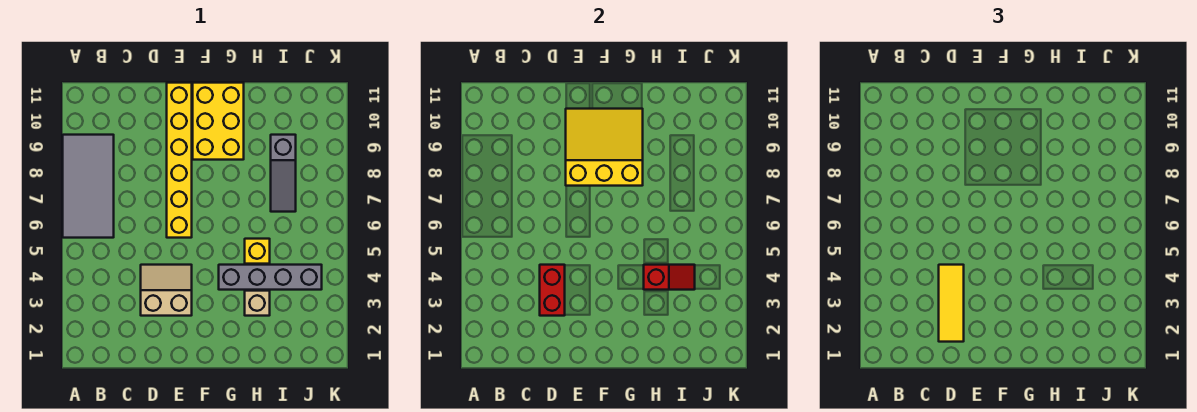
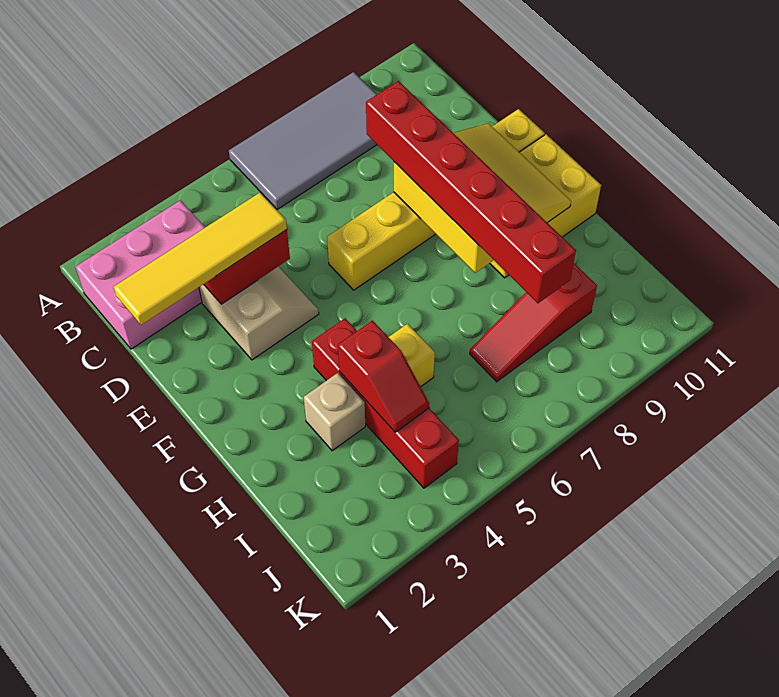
none -> pink brick B1:C3 level 1
yellow tile D2:D4 level 3 -> yellow tile D1:D4 level 3
none -> red brick D8:I8 level 3
grey brick G4:J4 level 1 -> red brick G4:J4 level 1
grey slope I7:I9 level 1 top 9 -> red slope I7:I9 level 1 top 9

